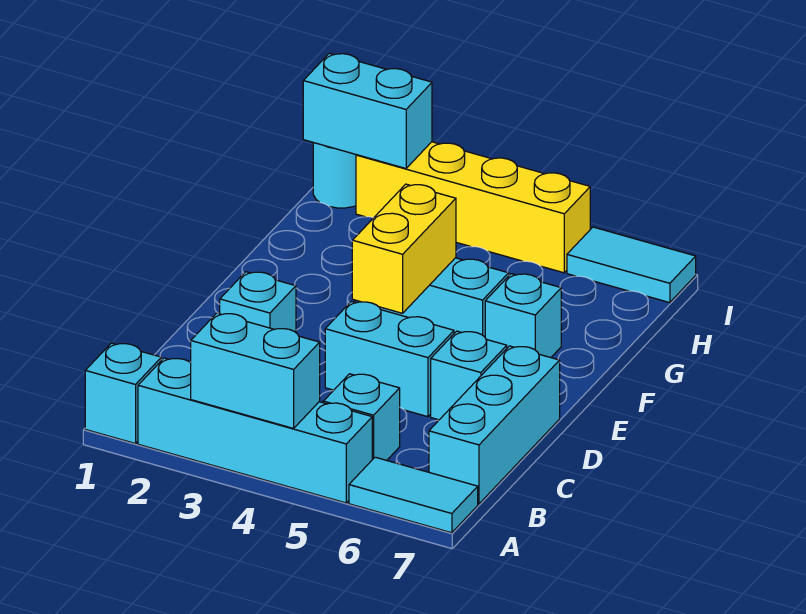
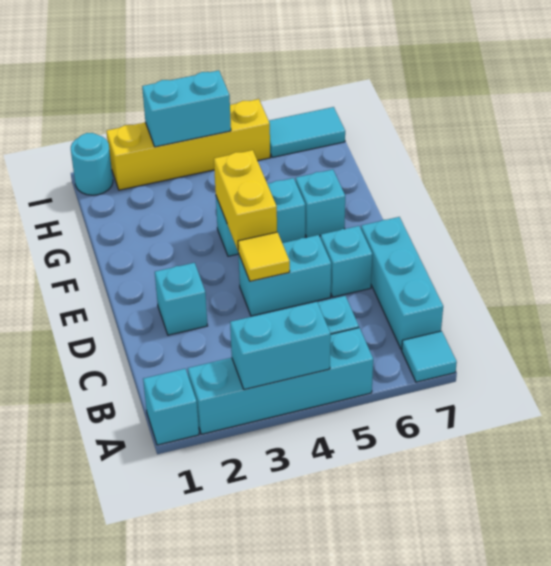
cyan tile A6:A7 level 1 -> cyan tile A7 level 1
none -> yellow tile D4 level 2
cyan brick I1:I2 level 2 -> cyan brick I3:I4 level 2

